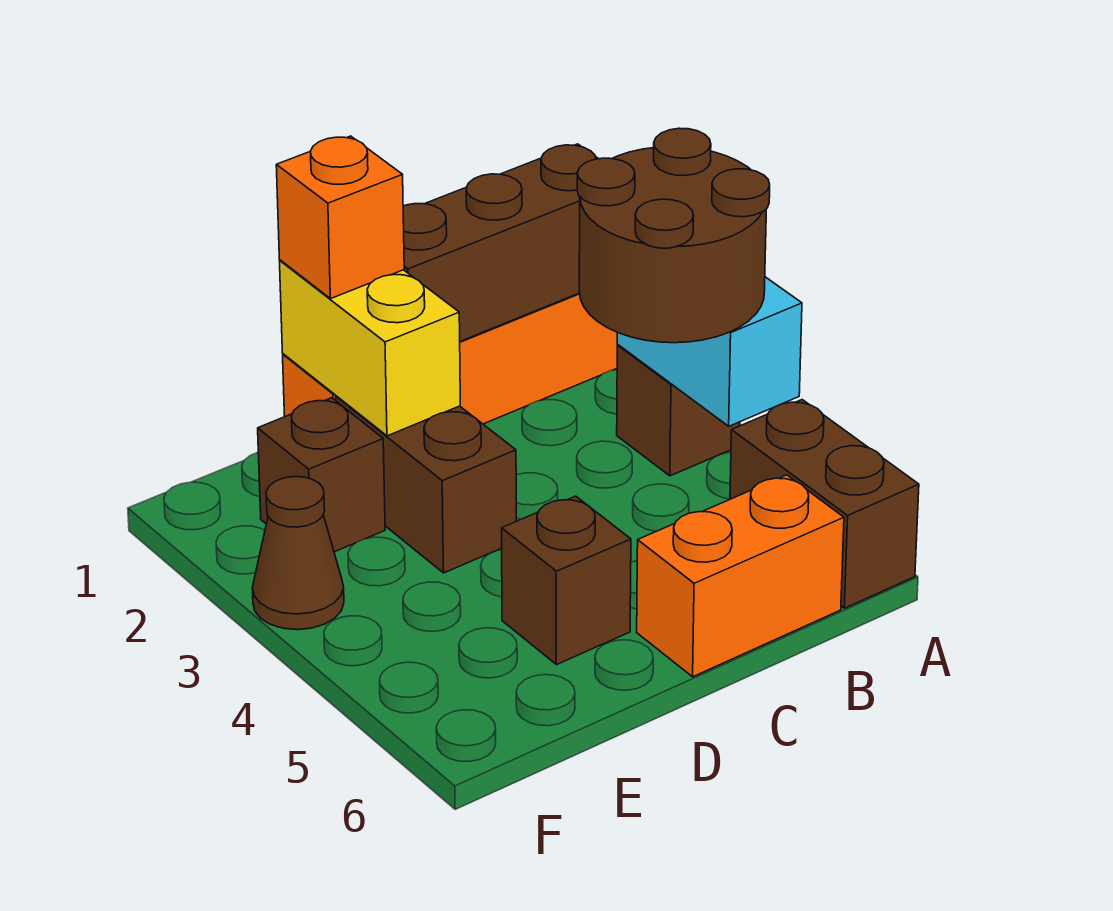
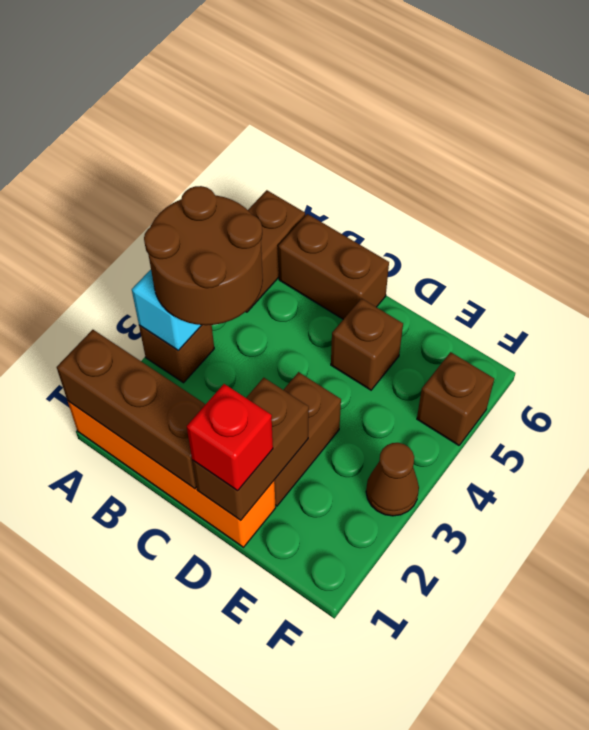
orange brick B6:C6 level 1 -> brown brick B6:C6 level 1
yellow brick D1:D2 level 2 -> brown brick D1:D2 level 2
orange brick D1 level 3 -> red brick D1 level 3
brown brick E2 level 1 -> brown brick F5 level 1

